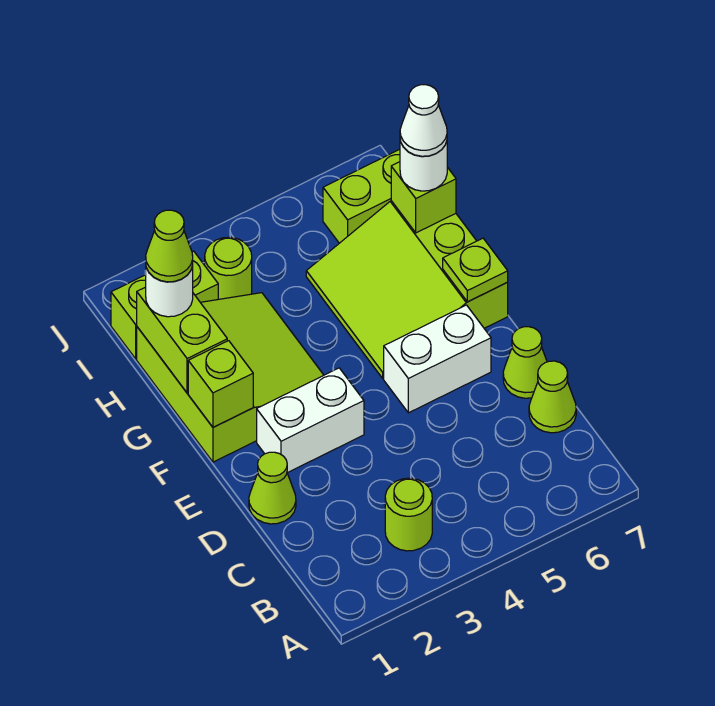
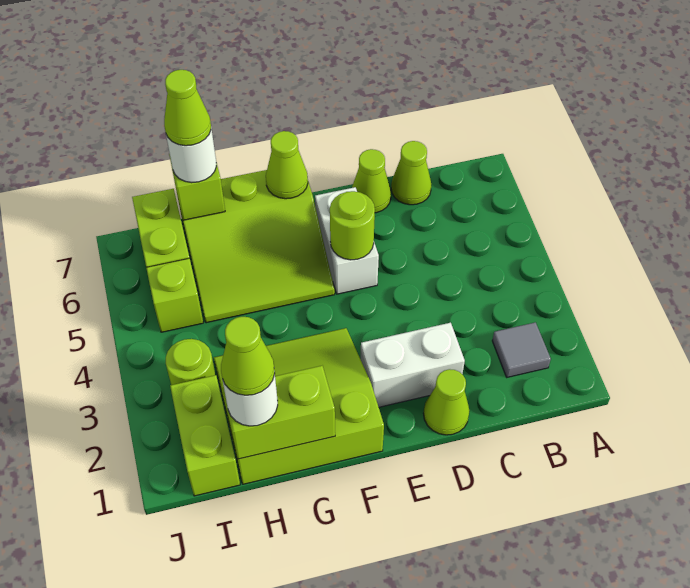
none -> grey tile B2 level 1
lime round brick B3 level 1 -> lime round brick E5 level 2
white brick E2:E3 level 1 -> white brick D2:E2 level 1
lime brick F1 level 2 -> lime brick I5 level 1
lime plate F7 level 2 -> lime cone F7 level 2
white cone H7 level 4 -> lime cone H7 level 4

